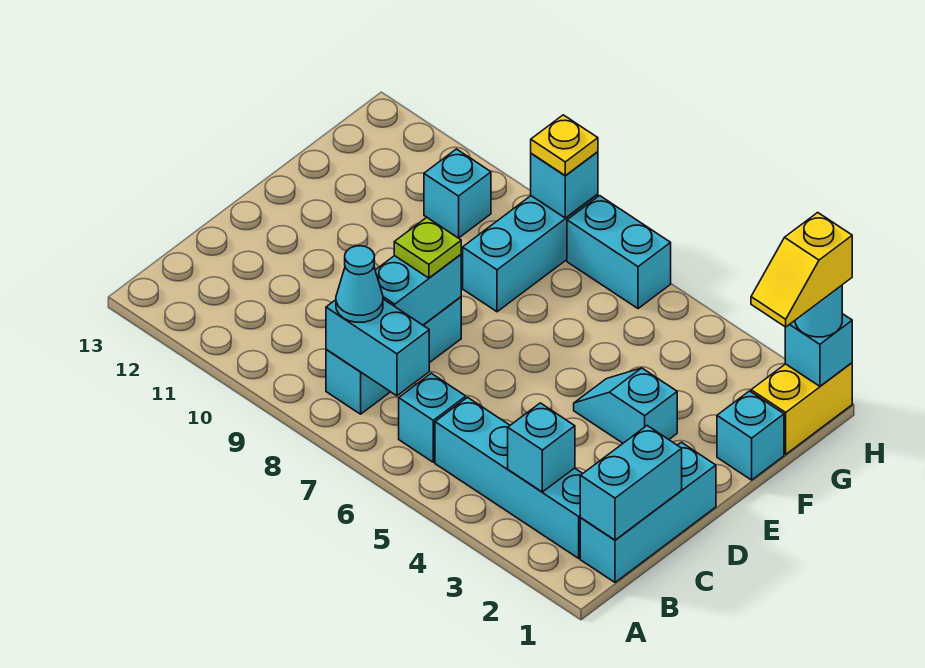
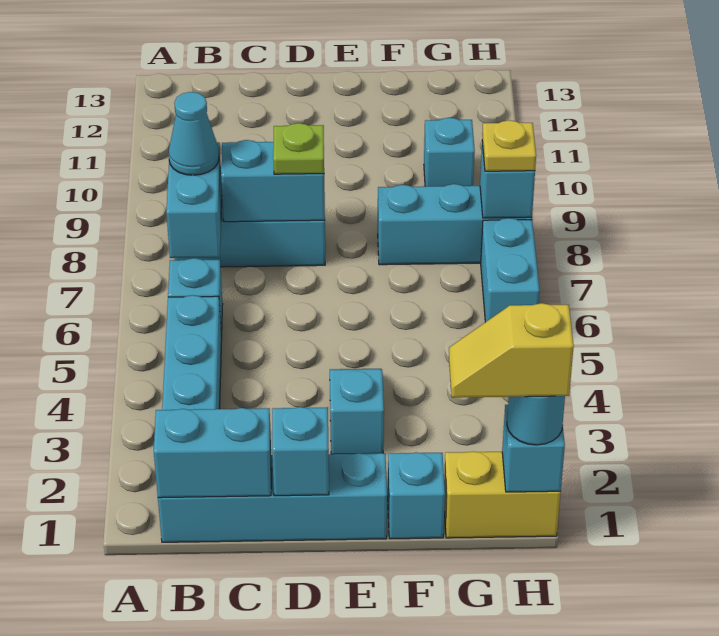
cyan brick B1:D1 level 1 -> cyan brick B1:E1 level 1
cyan brick B3 level 2 -> cyan brick D1 level 2

